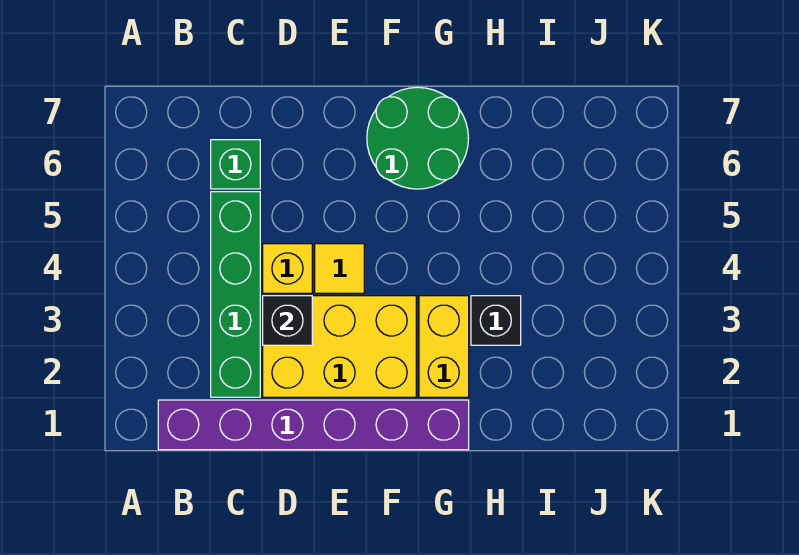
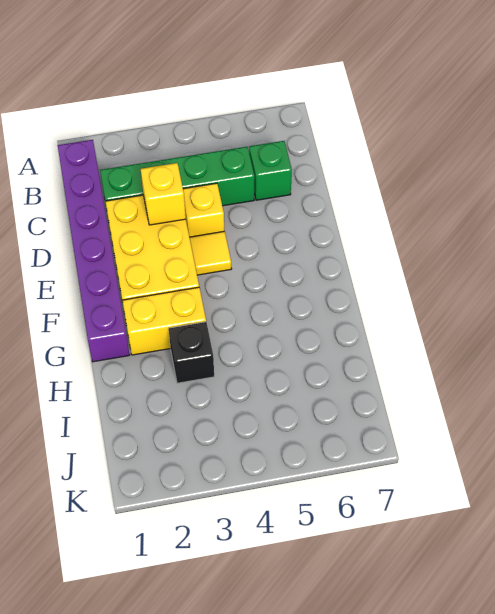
black brick D3 level 2 -> yellow brick D3 level 2
green round brick F6:G7 level 1 -> none

